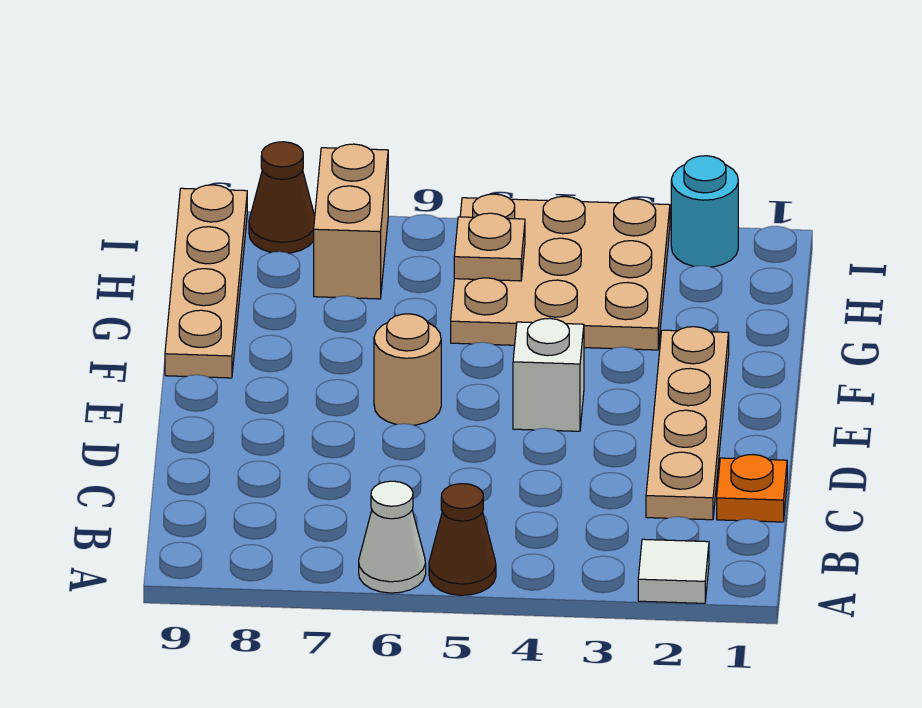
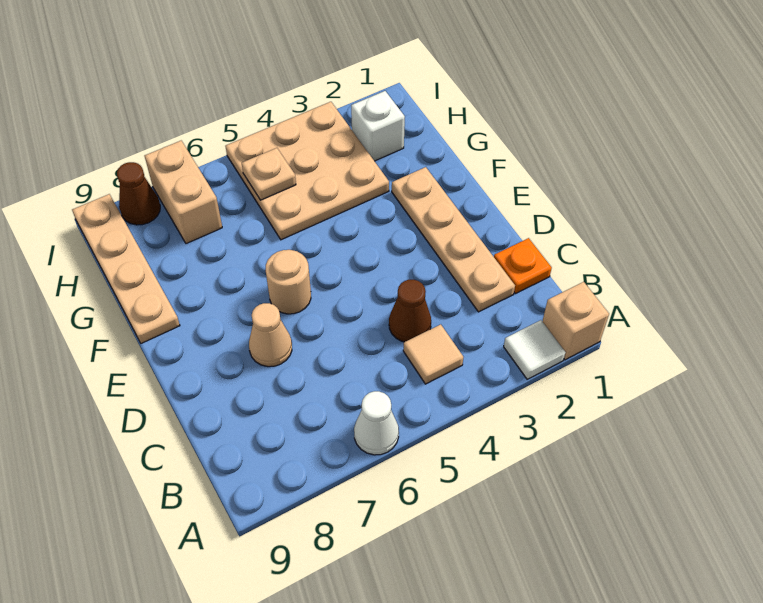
none -> tan brick A1 level 1
brown cone A5 level 1 -> brown cone C4 level 1
none -> tan tile B4 level 1
none -> tan cone D7 level 1
white brick E4 level 1 -> white brick H2 level 1
cyan round brick I2 level 1 -> none

